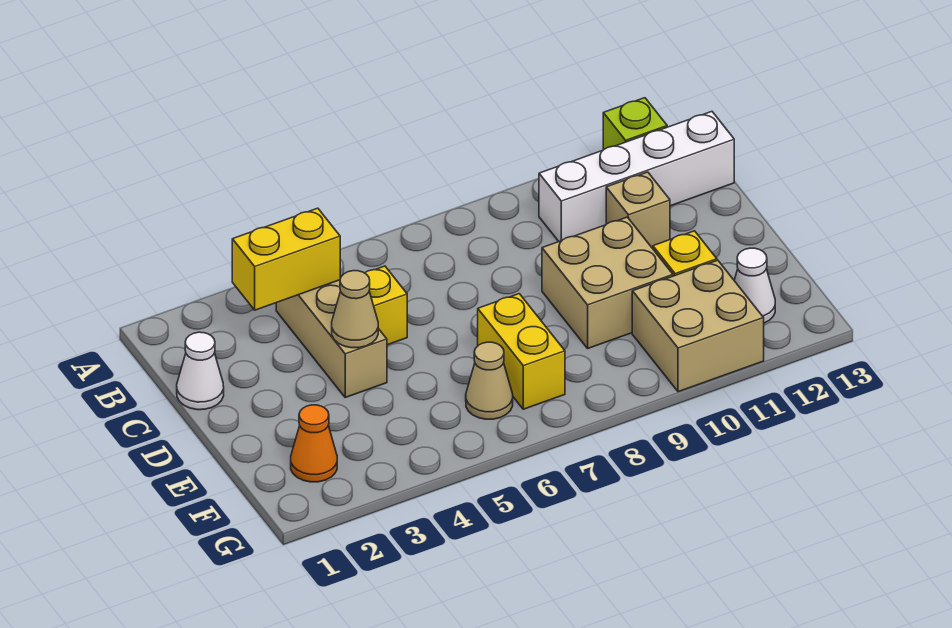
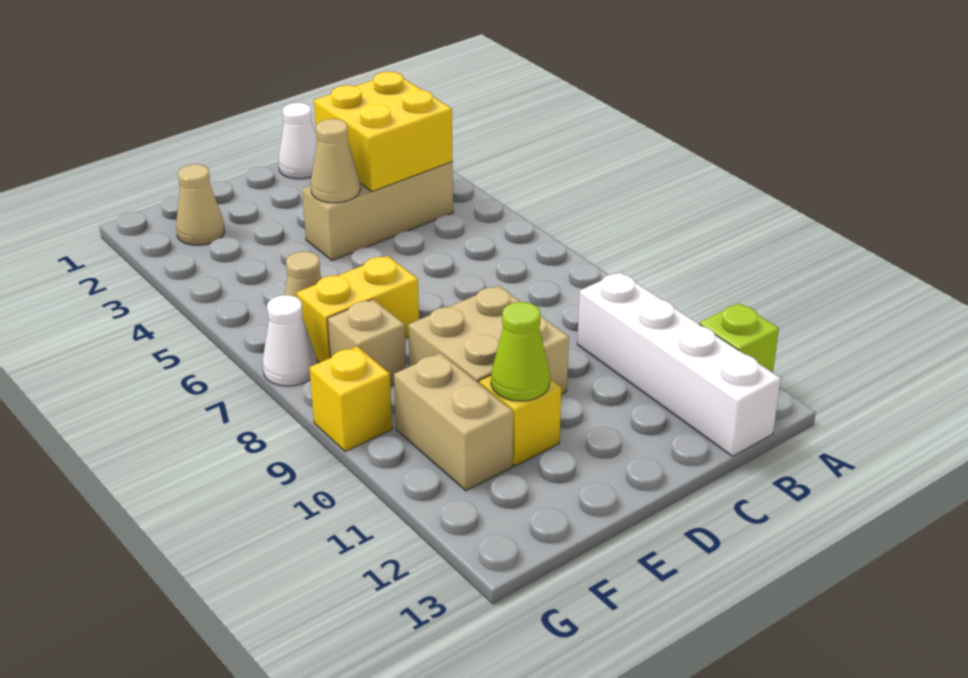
yellow brick B3:B4 level 2 -> yellow brick B3:C4 level 2
yellow brick C5 level 1 -> yellow brick G9 level 1
tan brick C11 level 1 -> tan brick F8 level 1
none -> lime cone E11 level 2
orange cone F2 level 1 -> tan cone F2 level 1
tan brick F10:G11 level 1 -> tan brick F10:F11 level 1
white cone F12 level 1 -> white cone G7 level 1

